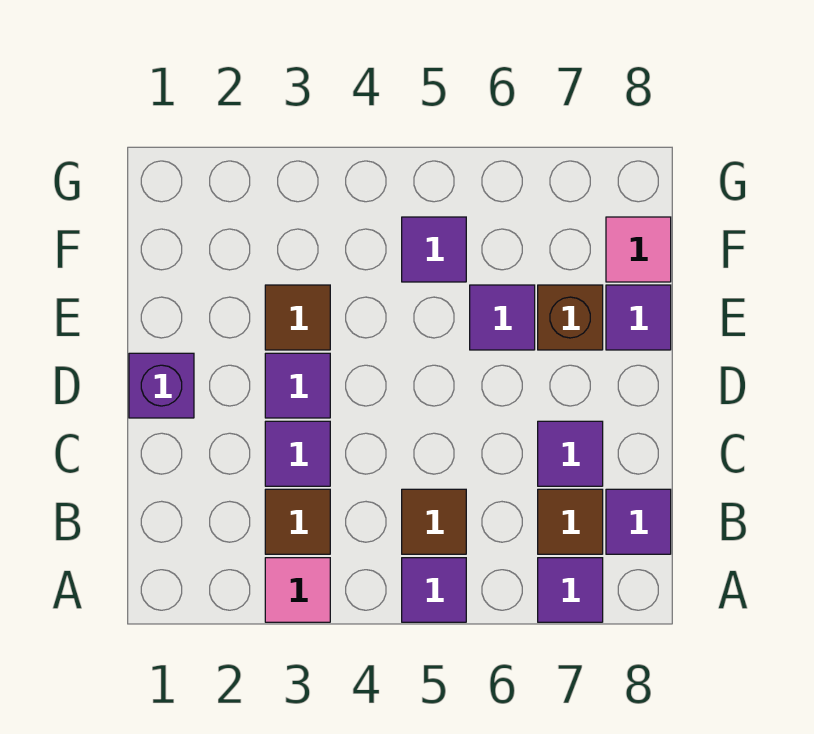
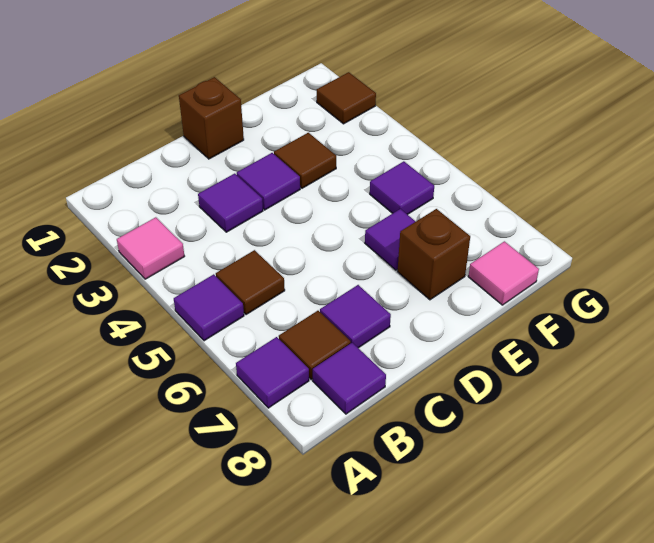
brown tile B3 level 1 -> brown tile G2 level 1
purple brick D1 level 1 -> brown brick D1 level 1
purple tile E8 level 1 -> none

